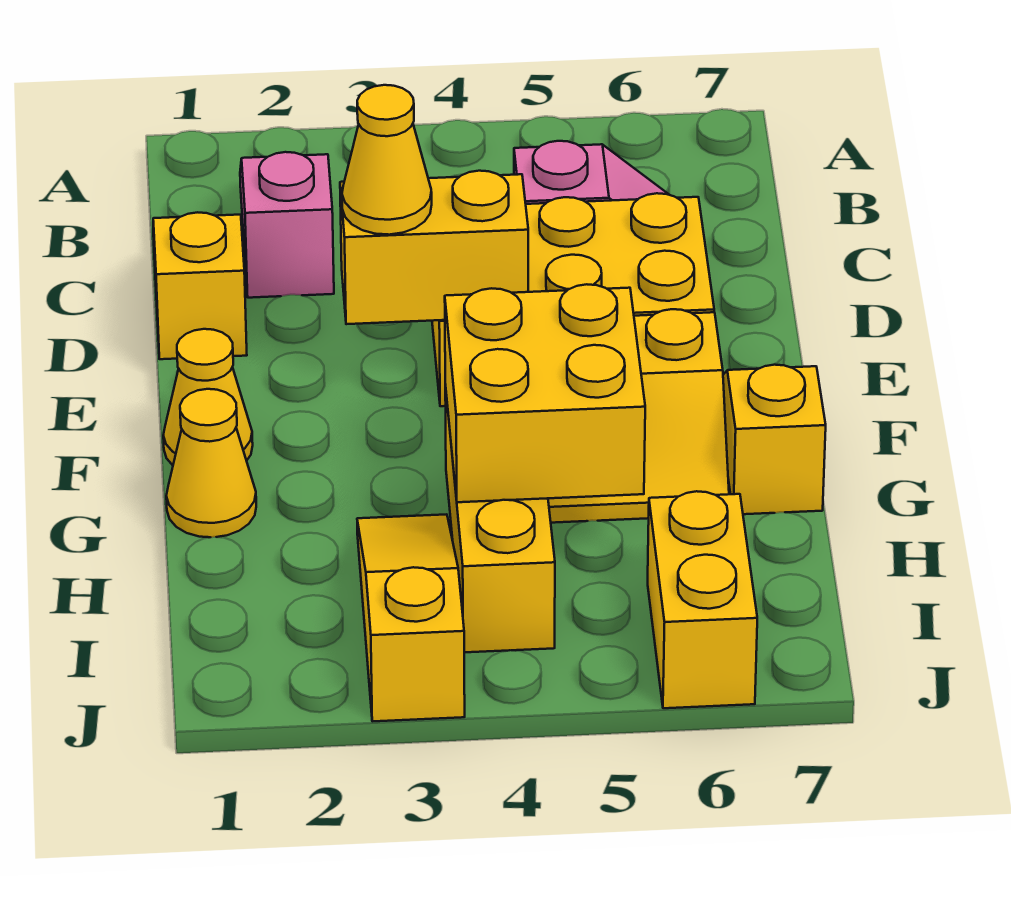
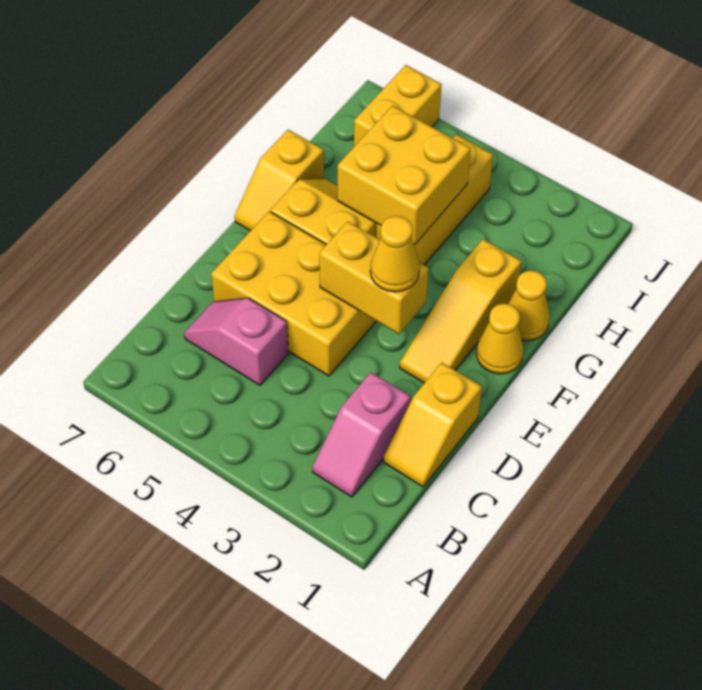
yellow slope H3:J3 level 1 top J -> yellow slope E2:G2 level 1 top G

